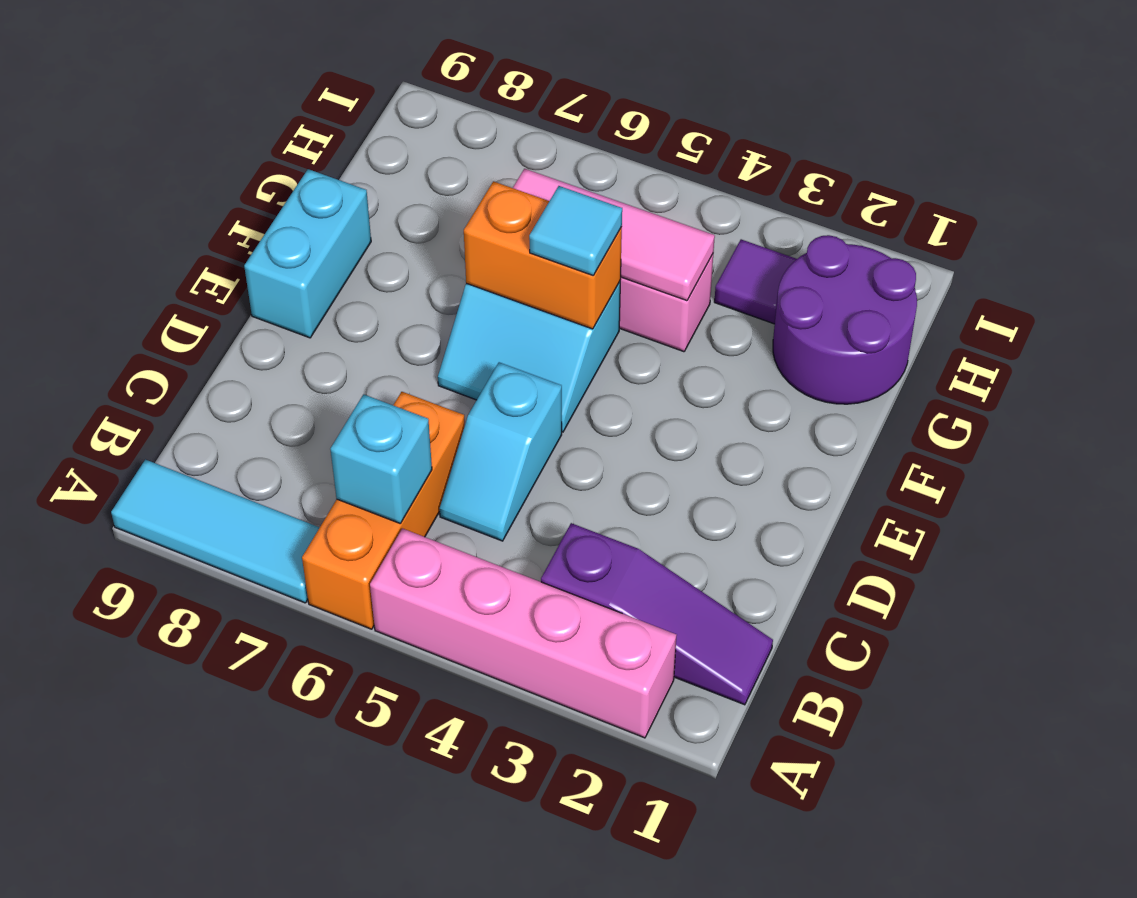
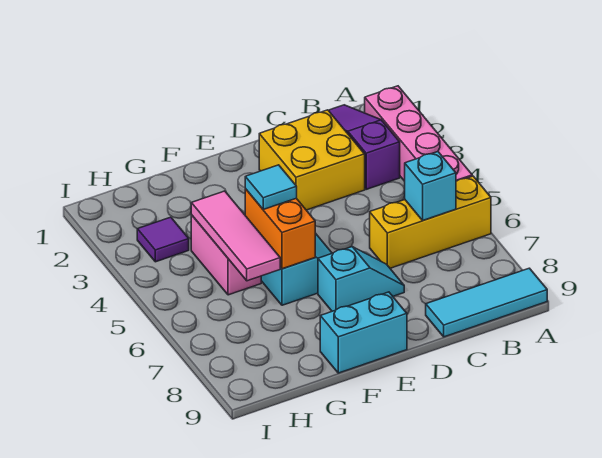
orange brick A6:C6 level 1 -> yellow brick A6:C6 level 1
cyan tile A7:A9 level 1 -> cyan tile A9:C9 level 1
none -> yellow brick C2:D3 level 1
cyan slope C5:D5 level 1 top D -> cyan slope D7:E7 level 1 top E
purple round brick G1:H2 level 1 -> none

